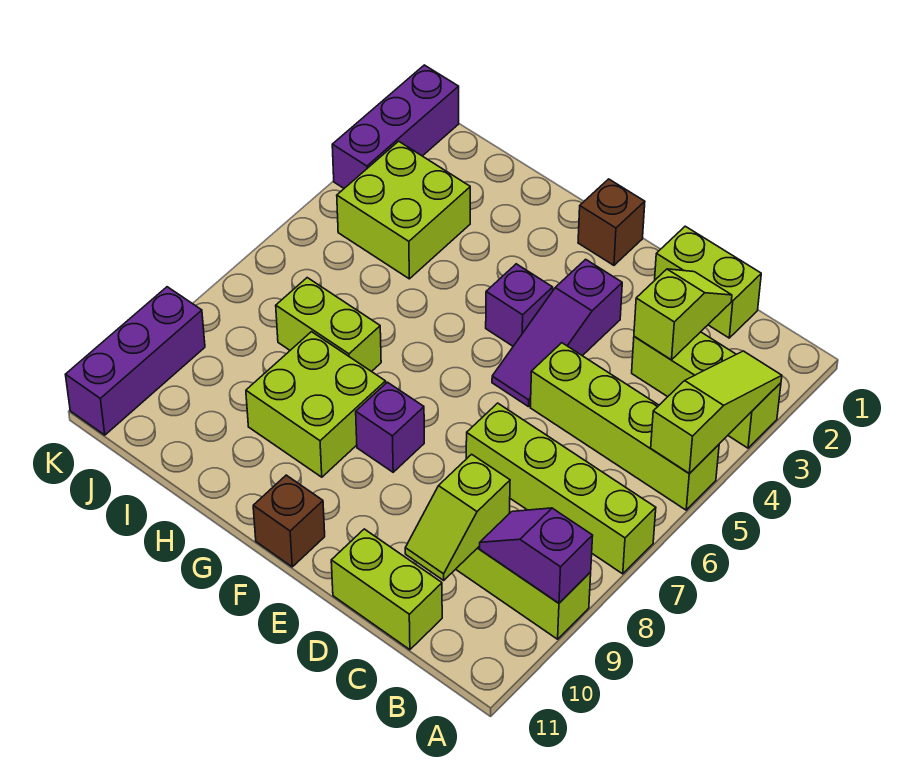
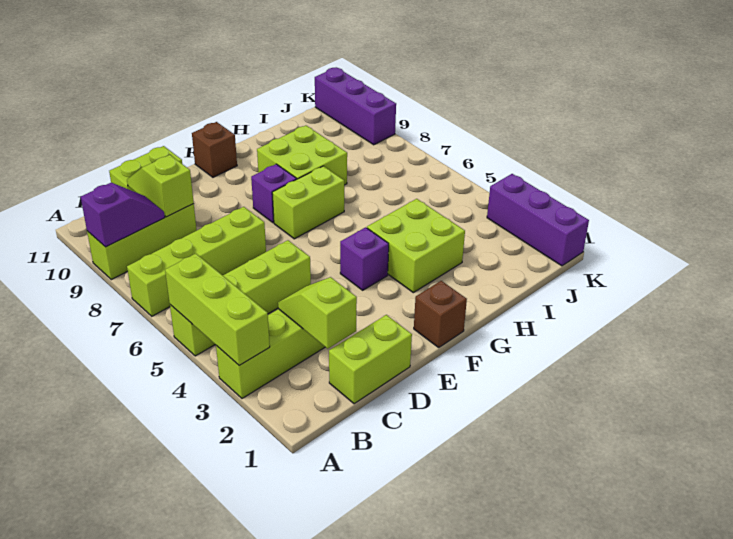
lime slope A3:A5 level 2 top 5 -> lime brick A3:A5 level 2
lime slope C2:C3 level 2 top 3 -> lime slope C2:C3 level 2 top 2
purple slope E3:E5 level 1 top 3 -> none
lime brick H7:I7 level 1 -> lime brick F7:G7 level 1
lime brick I3:J4 level 1 -> lime brick G3:H4 level 1

